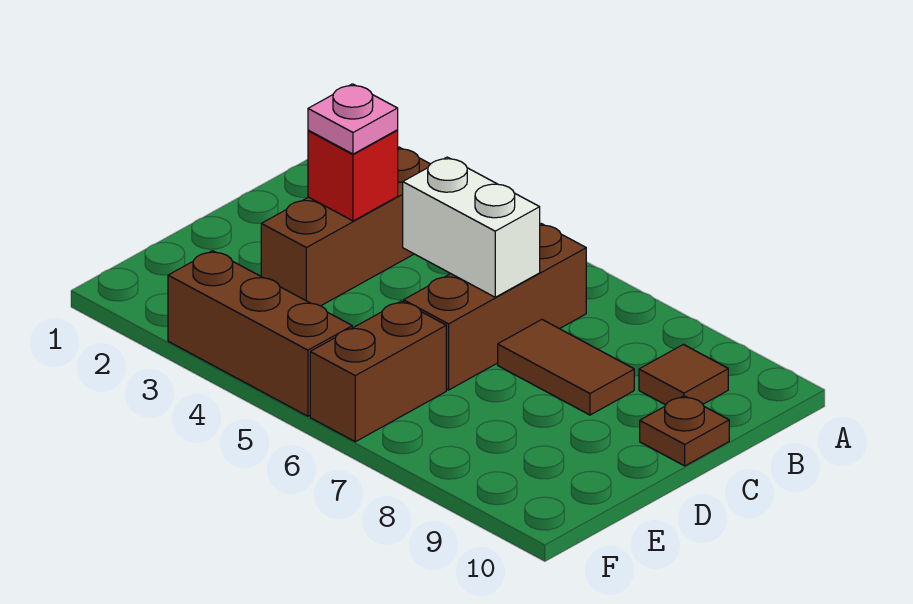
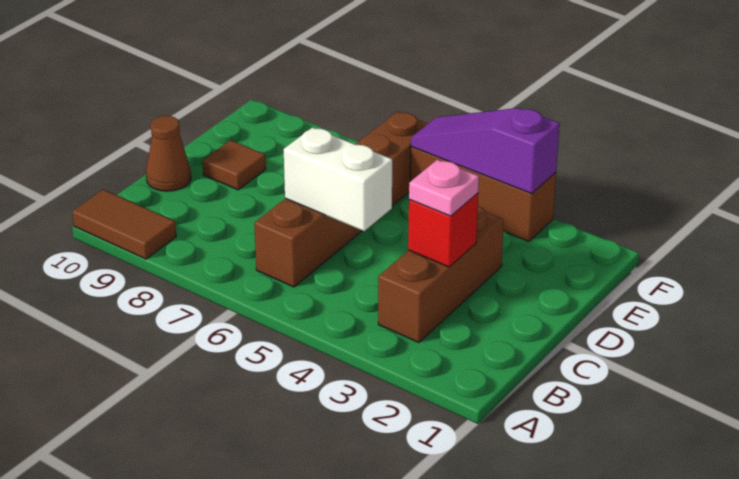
brown tile B9 level 1 -> brown tile D9 level 1
brown tile C7:C8 level 1 -> brown tile A9:A10 level 1
brown plate C10 level 1 -> brown cone C10 level 1
none -> purple slope F3:F5 level 2 top 3

